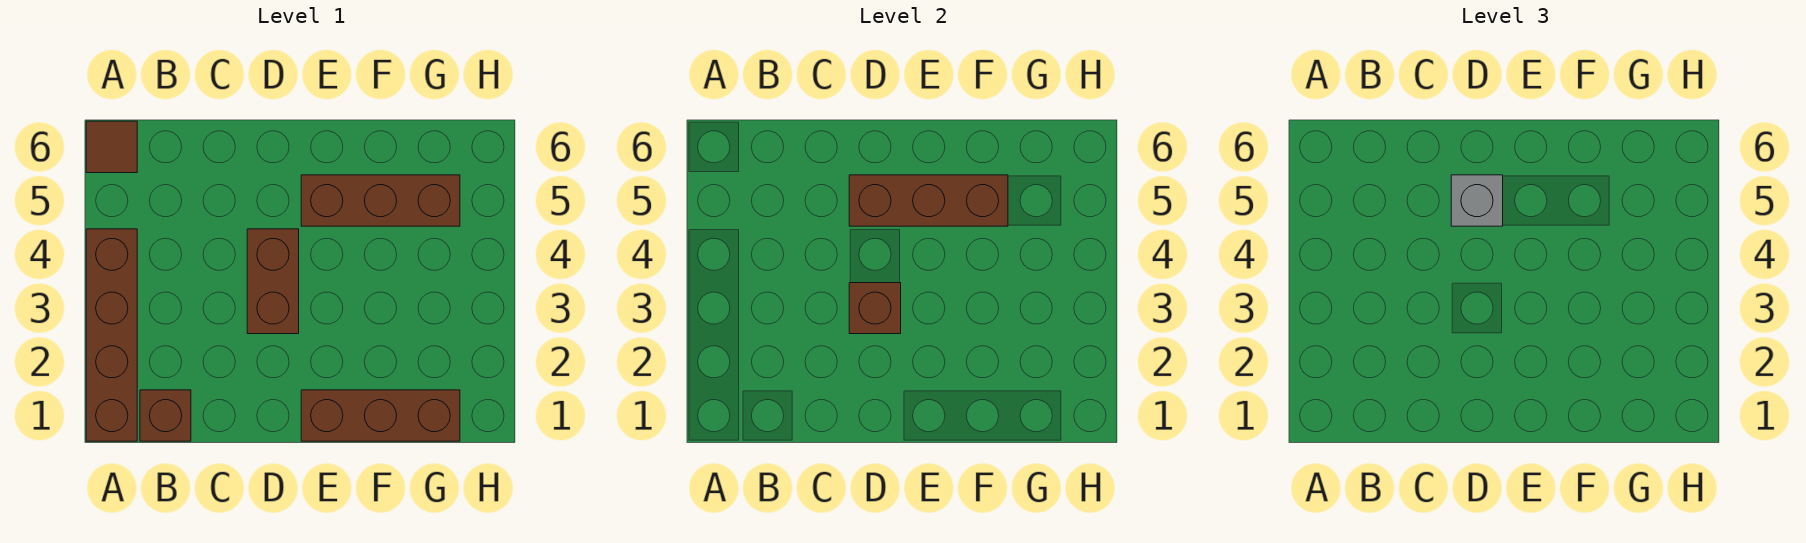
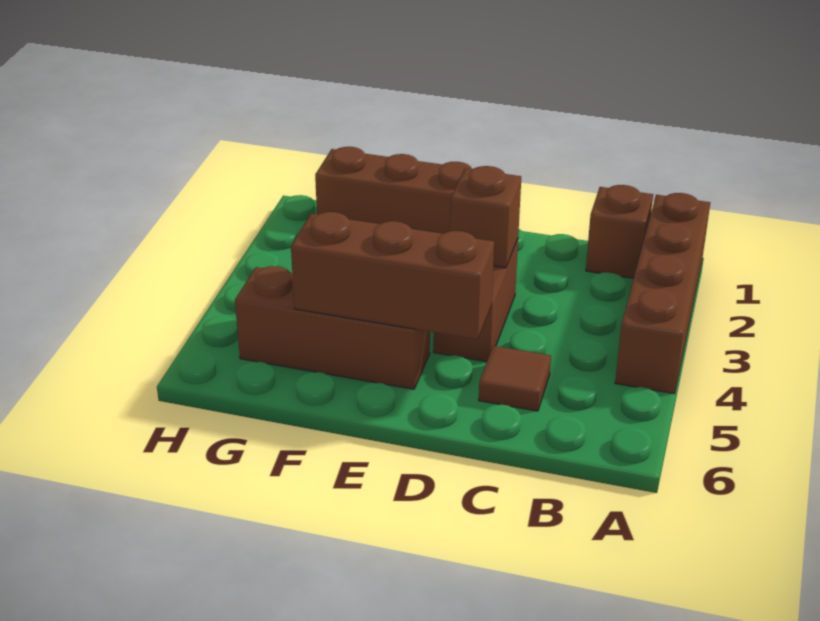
brown tile A6 level 1 -> brown tile C5 level 1
grey brick D5 level 3 -> none

